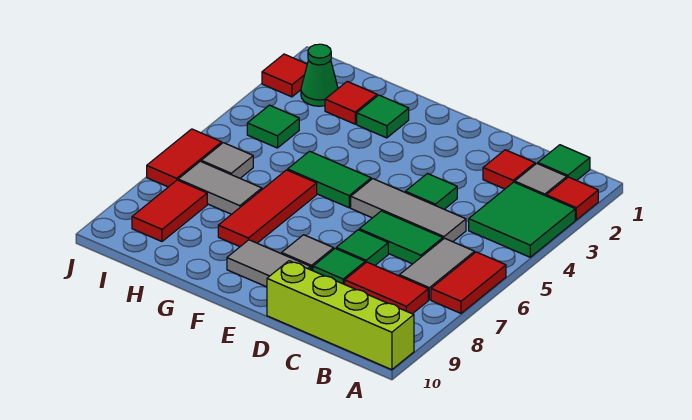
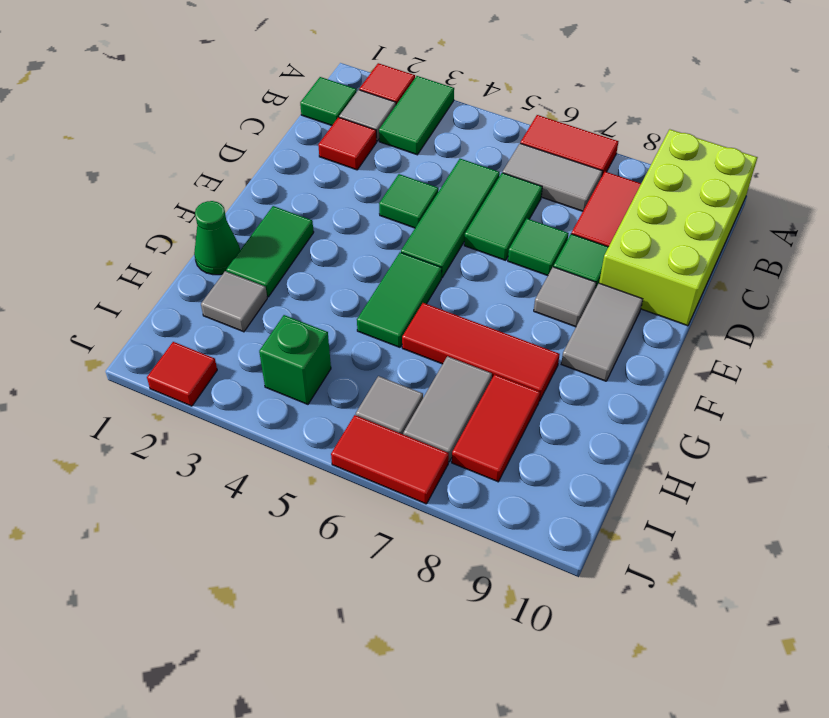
green tile A3:B4 level 1 -> green tile A3:B3 level 1
lime brick A10:D10 level 1 -> lime brick A9:D10 level 1
grey tile C5:E5 level 1 -> green tile C5:E5 level 1
green tile G2 level 1 -> green tile F2:G2 level 1
red tile H2 level 1 -> grey tile H2 level 1
green cone I2 level 1 -> green cone G1 level 1
green tile I4 level 1 -> green brick I4 level 1
red tile I8:I9 level 1 -> red tile H8:I8 level 1

